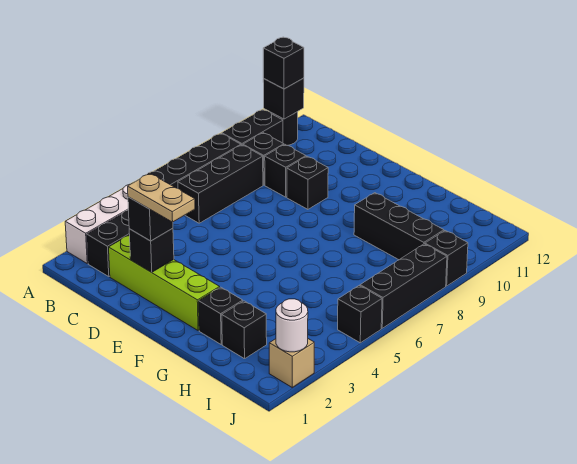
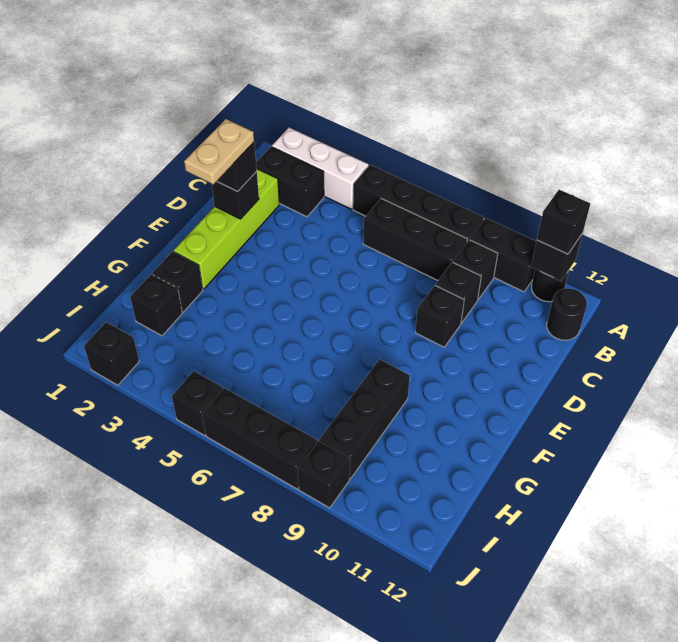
none -> black round brick B12 level 1
tan brick J2 level 1 -> black brick J2 level 1
white round brick J2 level 2 -> none

